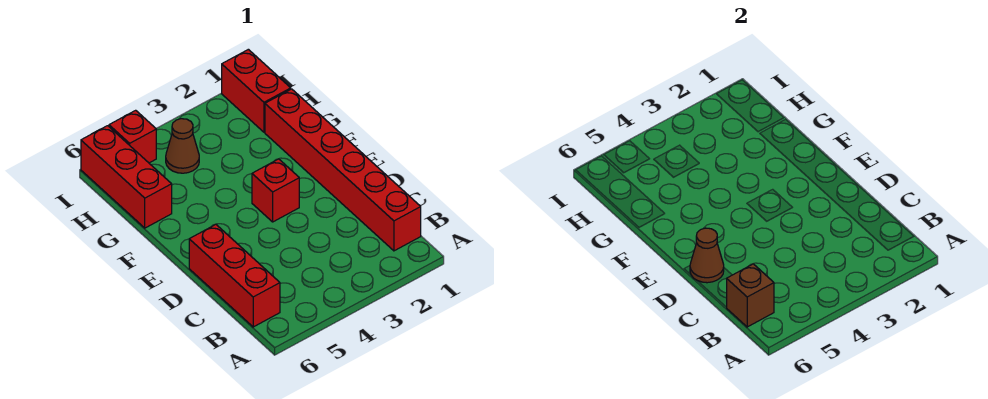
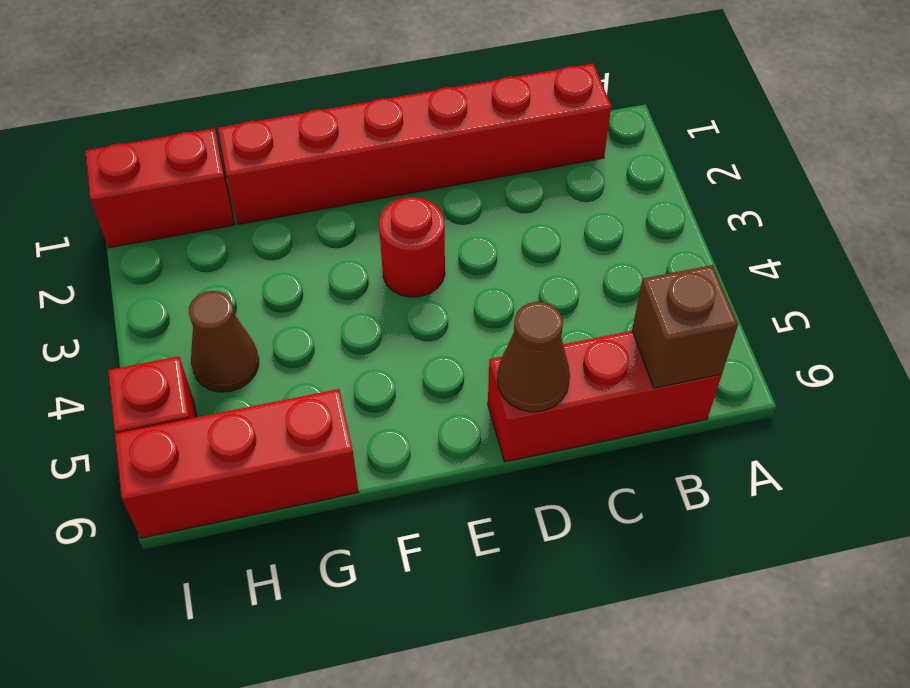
red brick E3 level 1 -> red round brick E3 level 1

